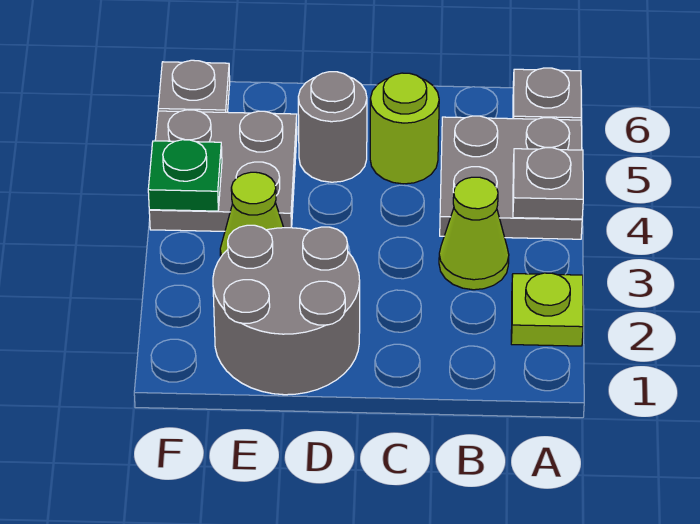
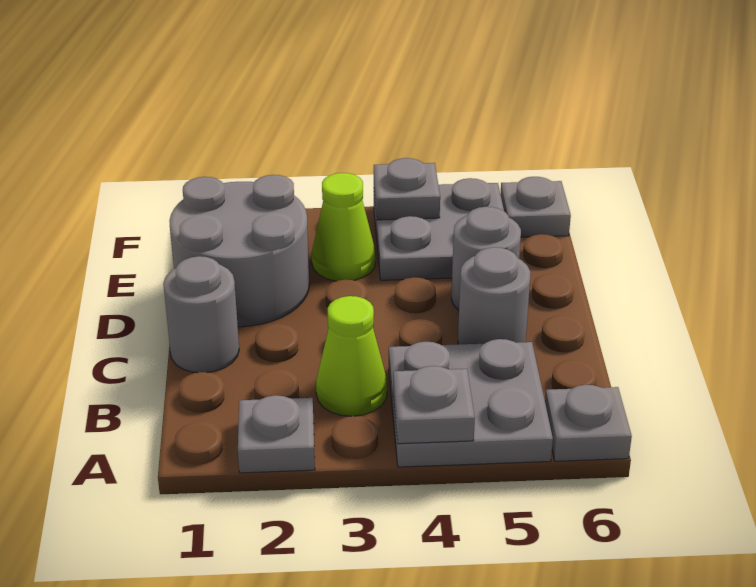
lime plate A2 level 1 -> grey plate A2 level 1
none -> grey round brick C1 level 1
lime round brick C5 level 1 -> grey round brick C5 level 1
green plate F4 level 2 -> grey plate F4 level 2

